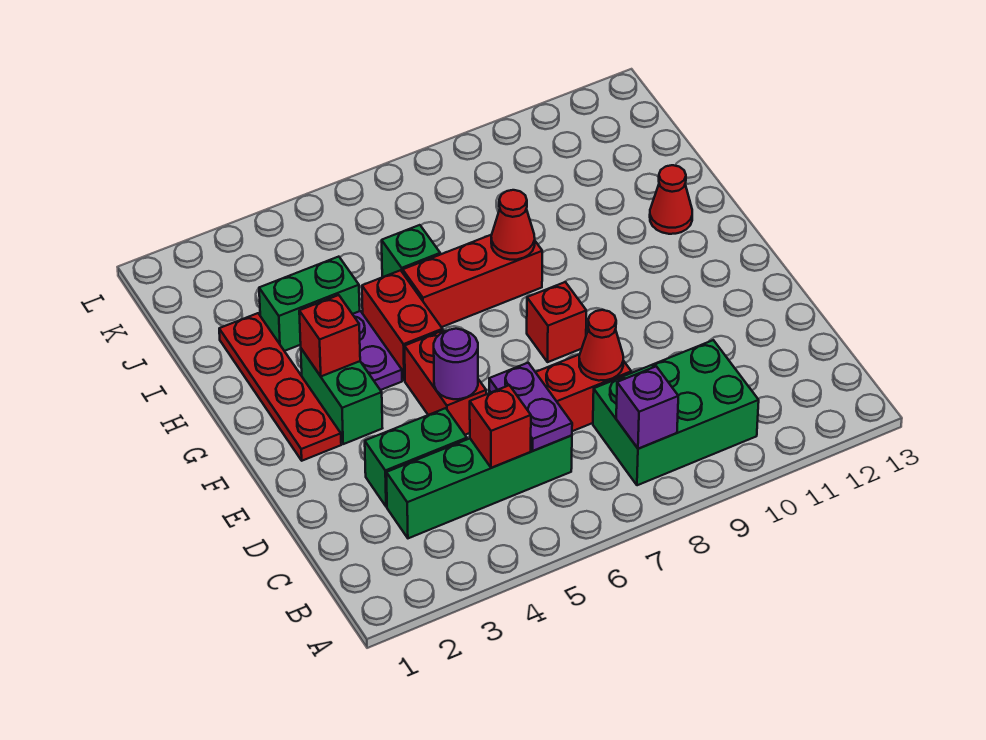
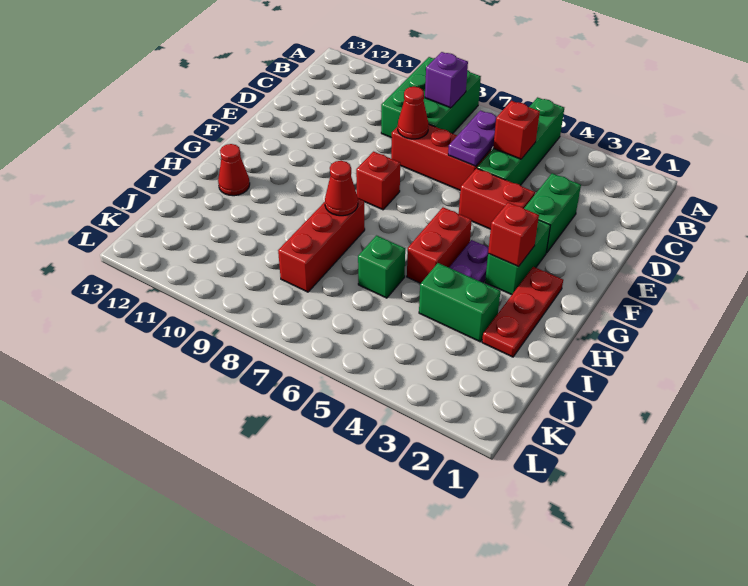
green brick B8:C10 level 1 -> green brick A8:C9 level 1
green brick C3:C6 level 1 -> green brick A5:D5 level 1
green brick D3:D4 level 1 -> green brick D3:E3 level 1
red brick E5:F5 level 1 -> red brick E4:E5 level 1
purple round brick E5 level 2 -> none
red plate F2:I2 level 1 -> red plate G2:I2 level 1
red brick H6:H8 level 1 -> red brick H8:J8 level 1

